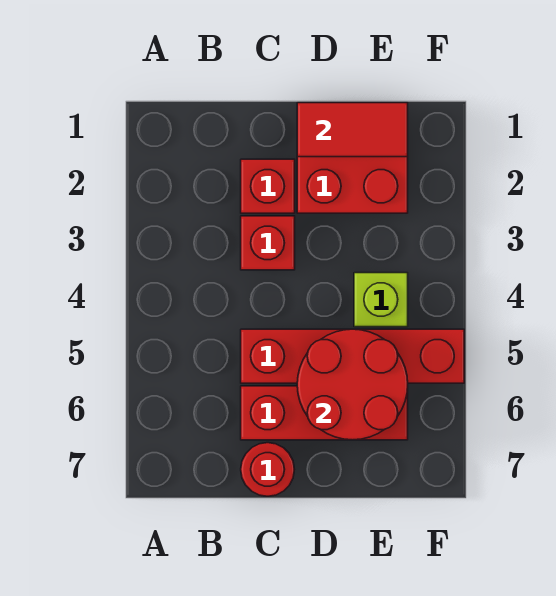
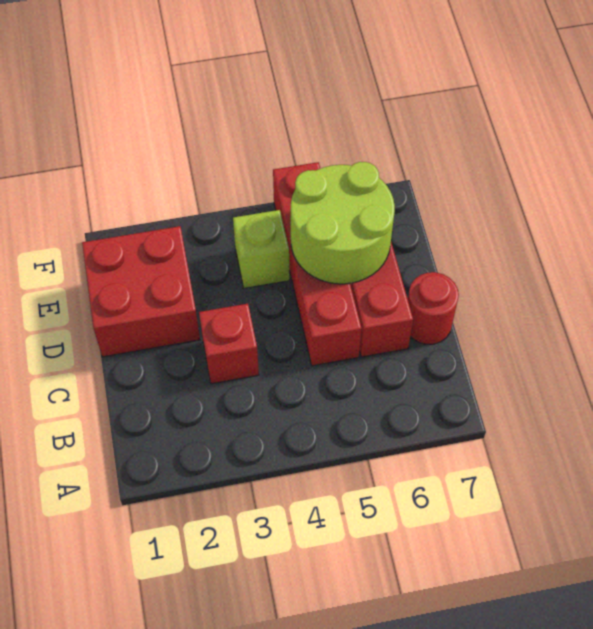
red brick C2 level 1 -> none
red tile D1:E1 level 2 -> none
red round brick D5:E6 level 2 -> lime round brick D5:E6 level 2

